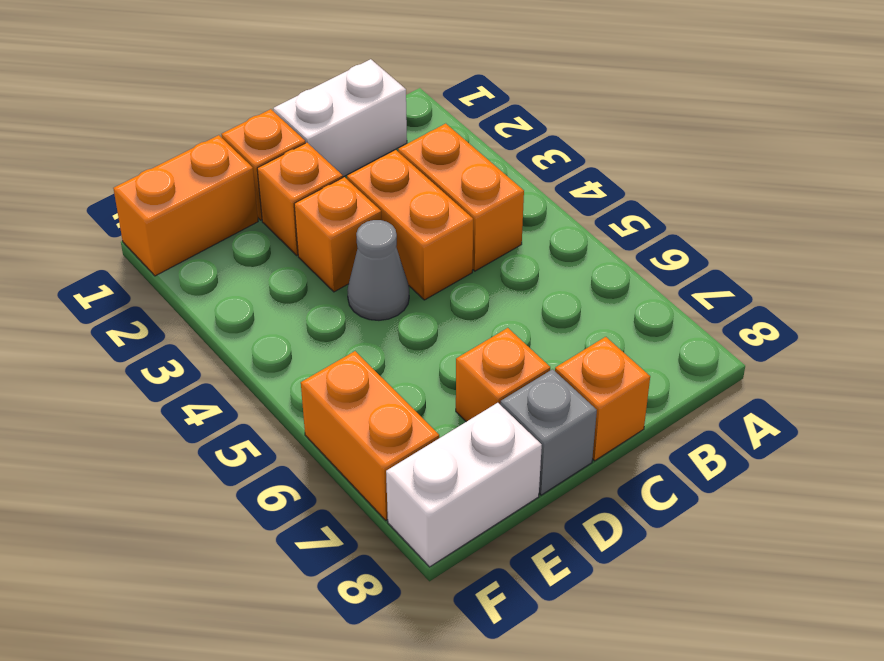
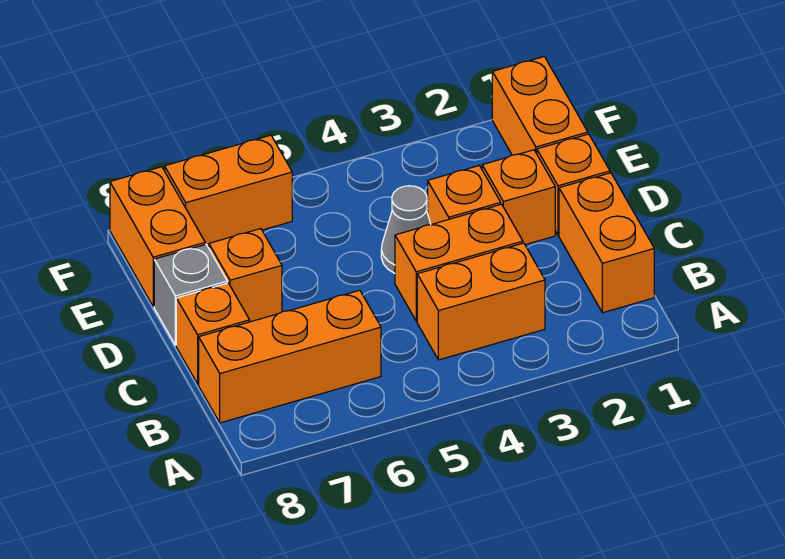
white brick B1:C1 level 1 -> orange brick B1:C1 level 1
none -> orange brick B6:B8 level 1
white brick E8:F8 level 1 -> orange brick E8:F8 level 1

